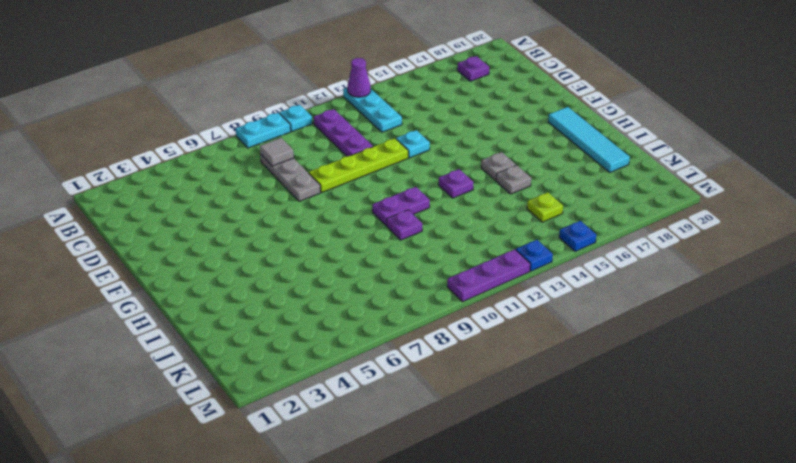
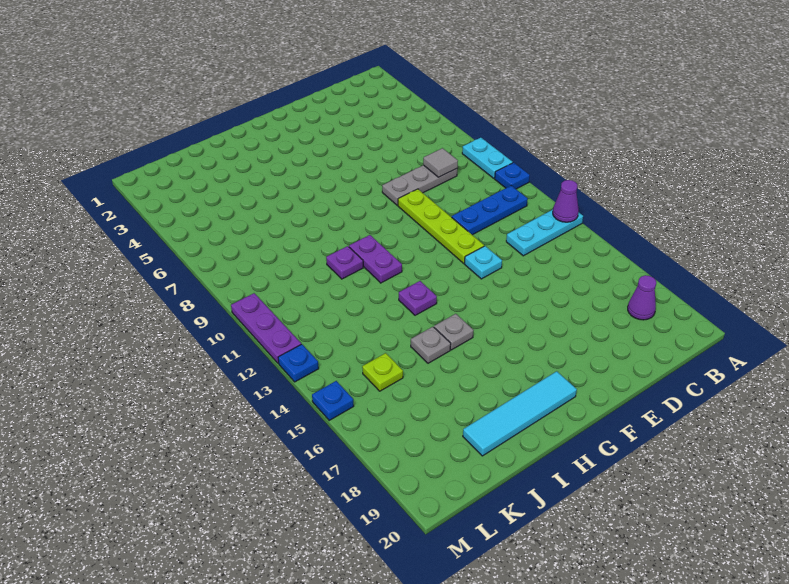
cyan plate A10 level 1 -> blue plate A10 level 1
purple plate B11:D11 level 1 -> blue plate B11:D11 level 1
purple plate B18 level 1 -> purple cone B18 level 1

